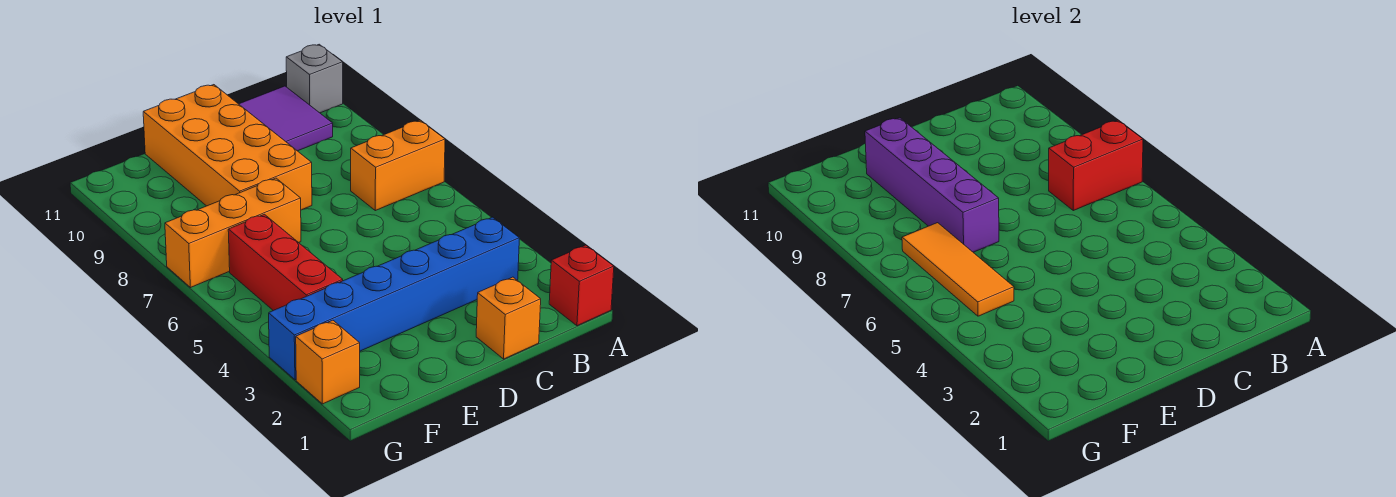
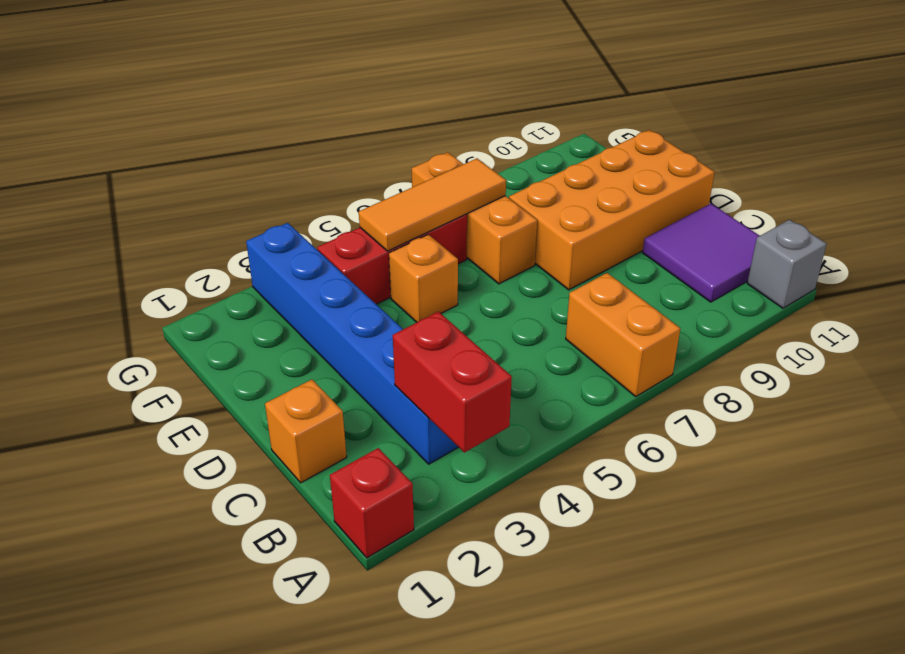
red brick A7:B7 level 2 -> red brick A3:B3 level 2
purple brick E7:E10 level 2 -> none
orange brick G2 level 1 -> orange brick E5 level 1

